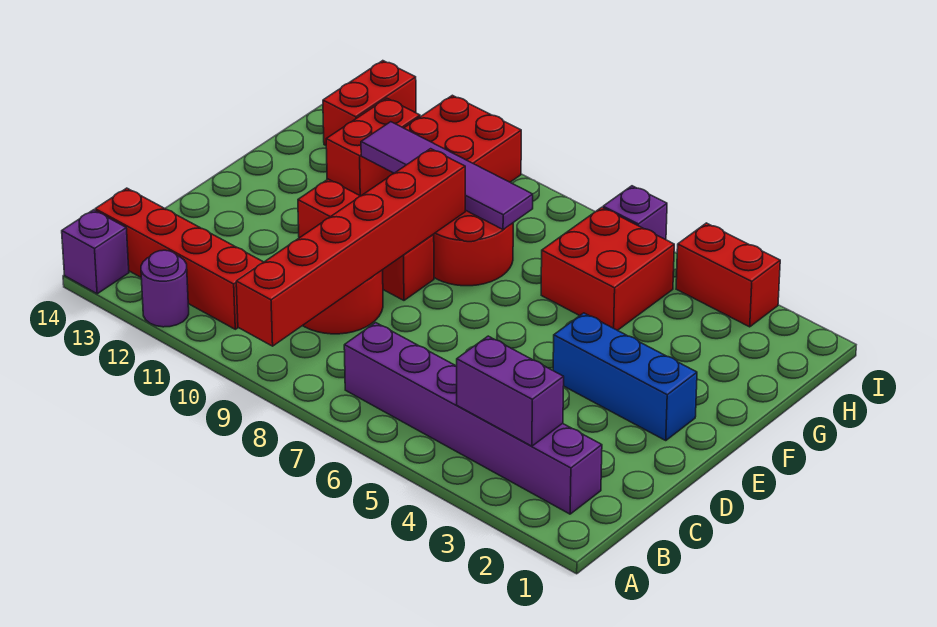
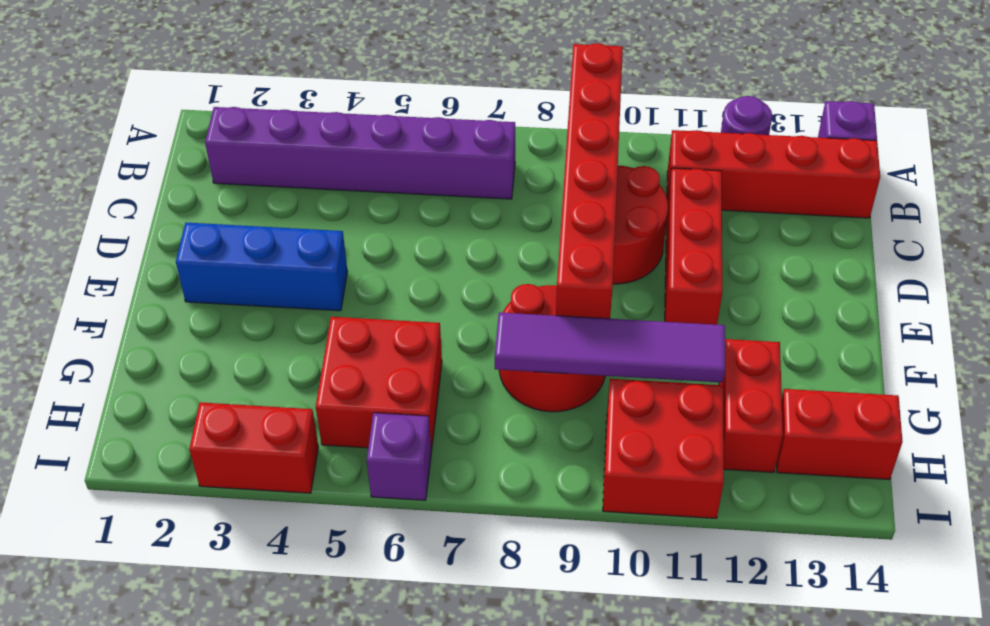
purple brick B3:B4 level 2 -> none
red brick E9:E11 level 1 -> red brick C11:E11 level 1
red brick H13:I13 level 1 -> red brick H13:H14 level 1

